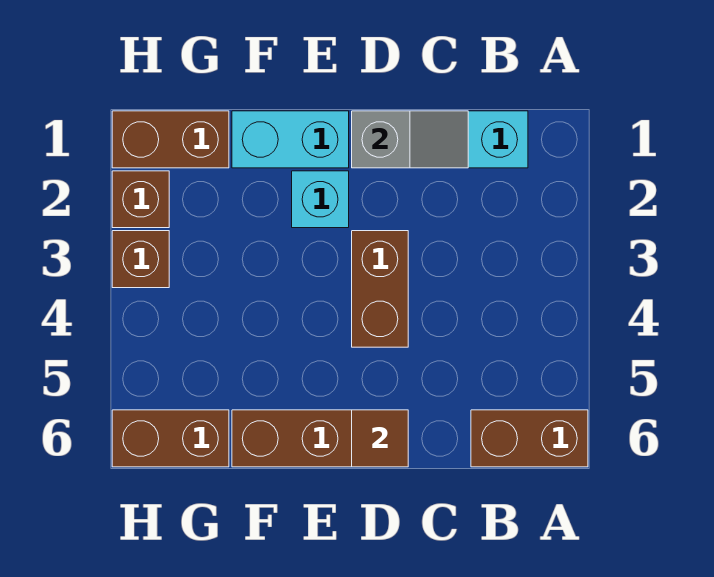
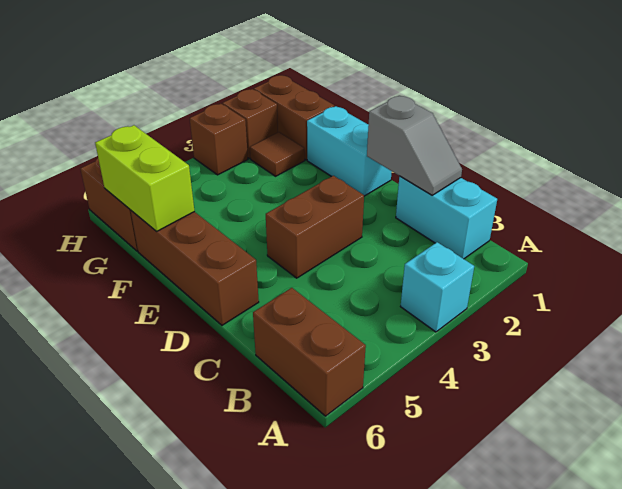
brown tile D6 level 2 -> brown tile G2 level 1
cyan brick E2 level 1 -> cyan brick A3 level 1
none -> lime brick F6:G6 level 2

